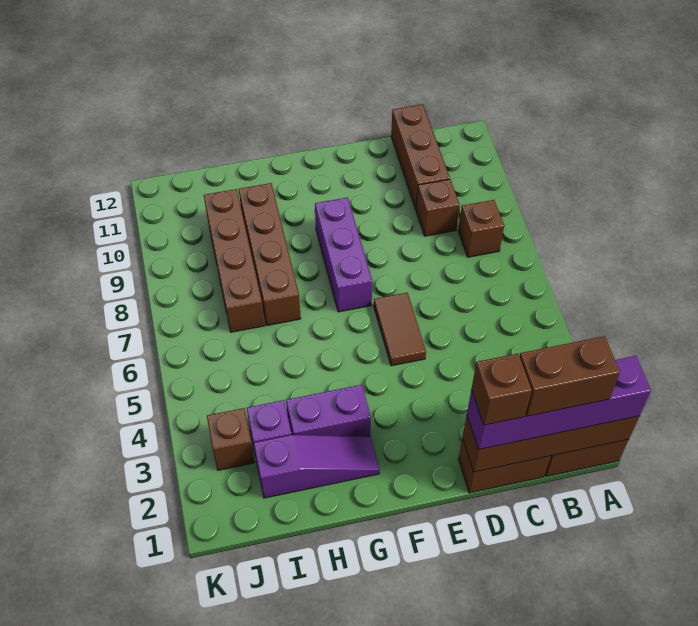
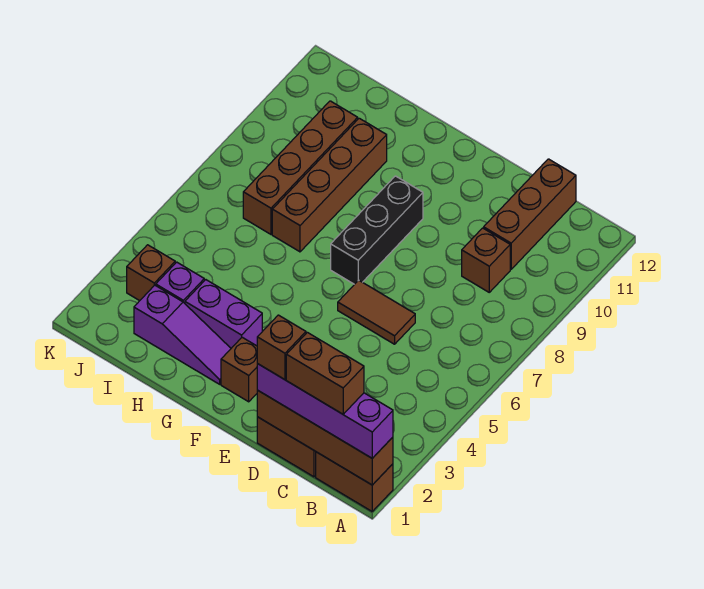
brown brick B8 level 1 -> brown brick F2 level 1
brown tile E5:E6 level 1 -> brown tile D6:E6 level 1
purple brick F7:F9 level 1 -> black brick F7:F9 level 1

